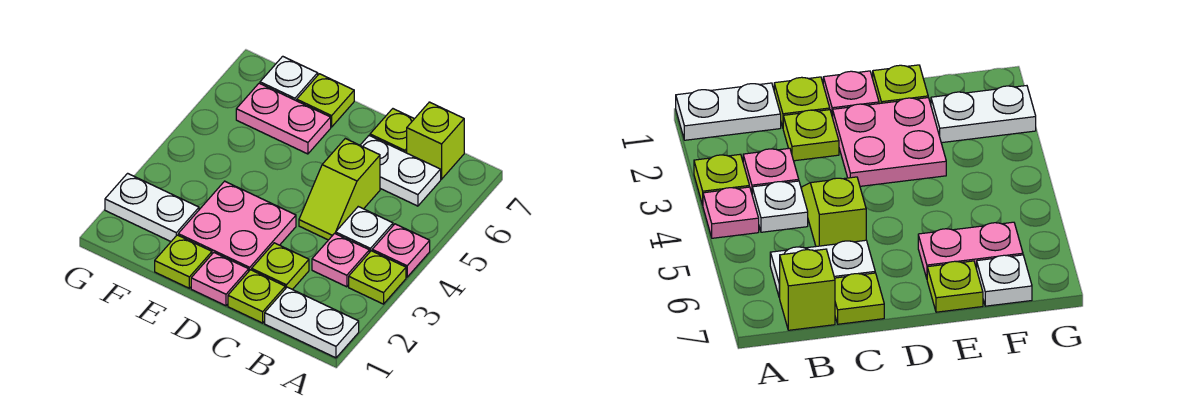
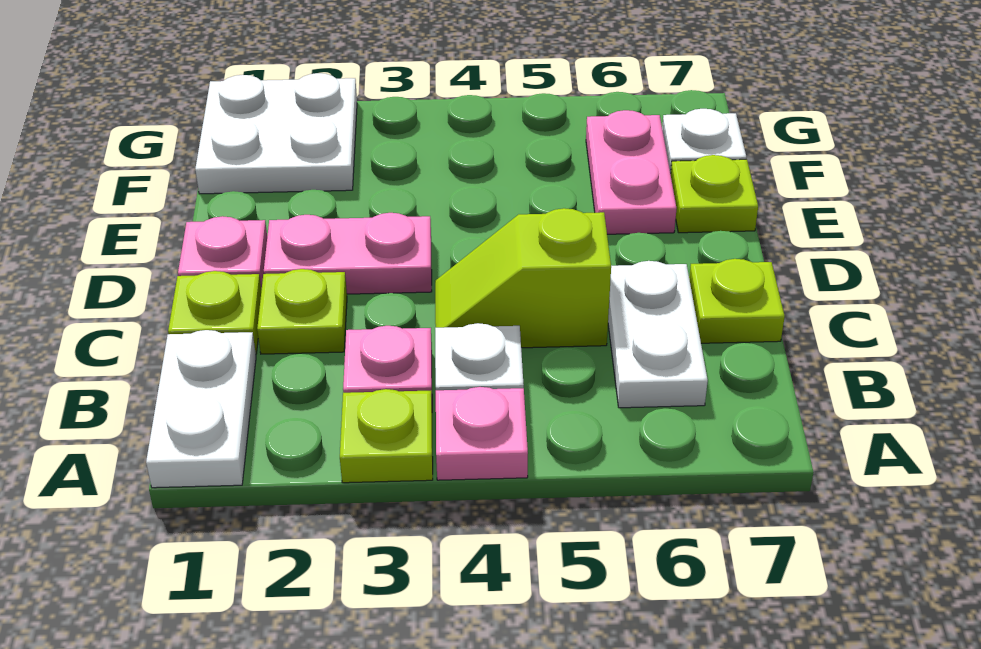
lime brick B7 level 1 -> none
pink plate D2:E3 level 1 -> pink plate D2:D3 level 1
lime plate E1 level 1 -> none
white plate F2:G2 level 1 -> white plate F1:G2 level 1

